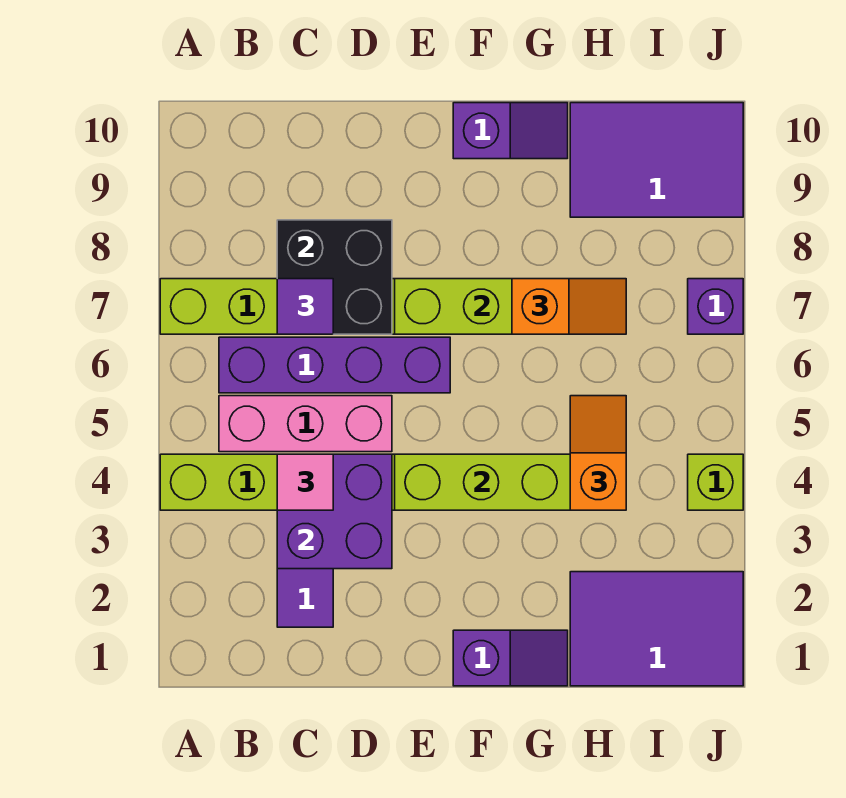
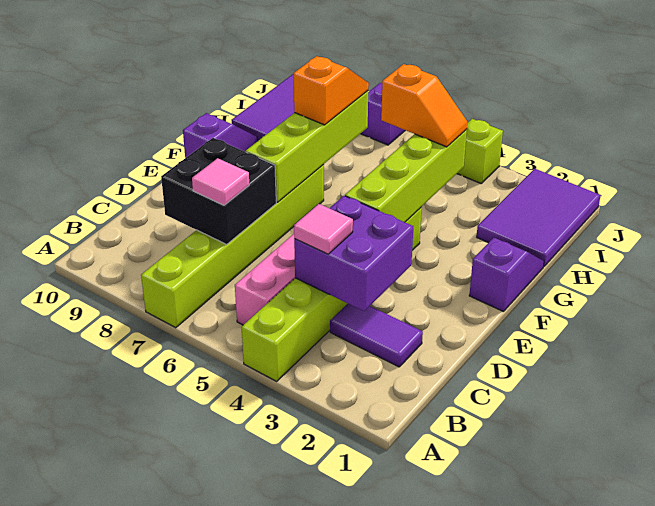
purple brick B6:E6 level 1 -> none
purple tile C7 level 3 -> pink tile C7 level 3
orange slope H4:H5 level 3 top 4 -> orange slope H4:H5 level 3 top 5

